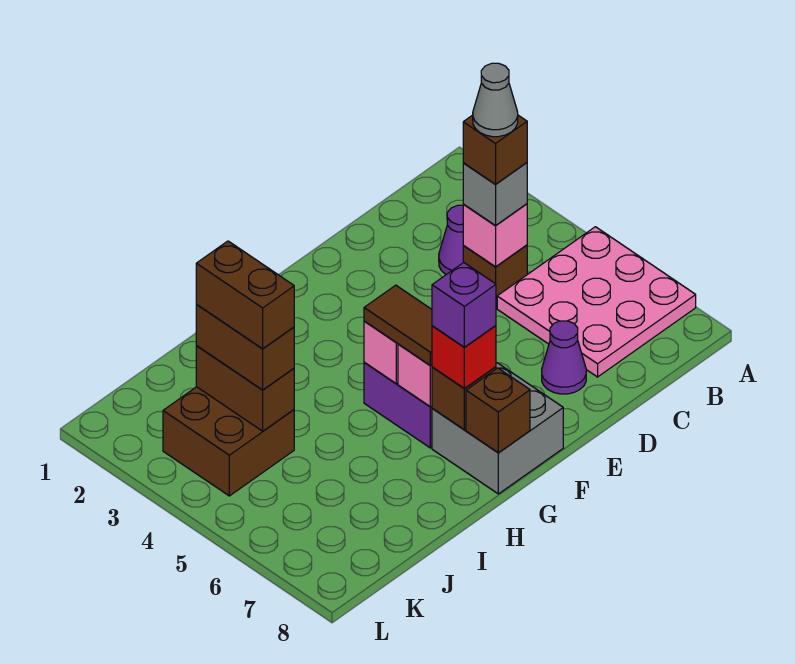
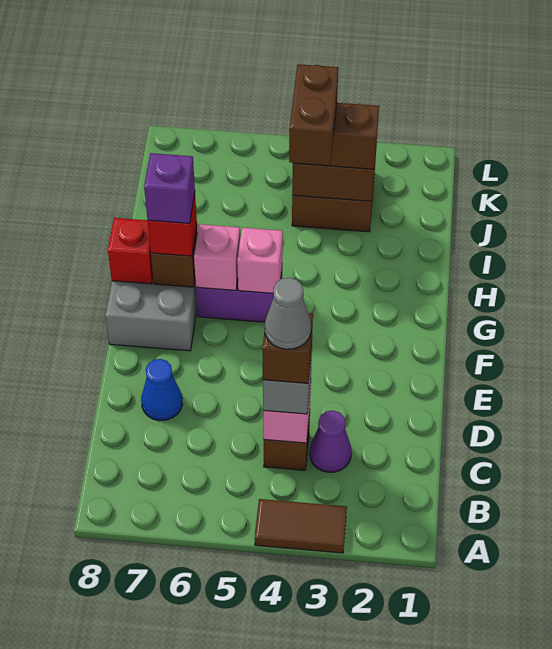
pink plate A5:C7 level 1 -> none
purple cone D7 level 1 -> blue cone D7 level 1
brown tile G5:G6 level 3 -> brown tile A3:A4 level 1
brown brick G8 level 2 -> red brick G8 level 2
brown brick J3:J4 level 4 -> brown brick I4:J4 level 4

